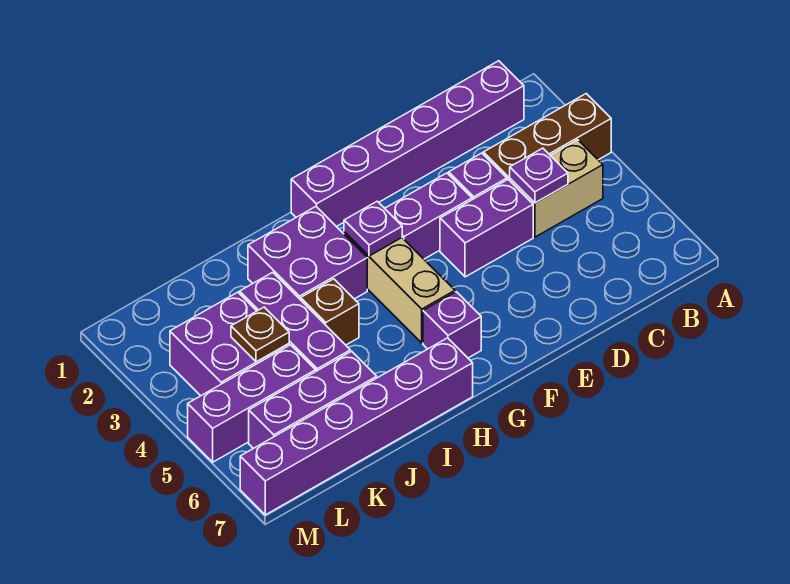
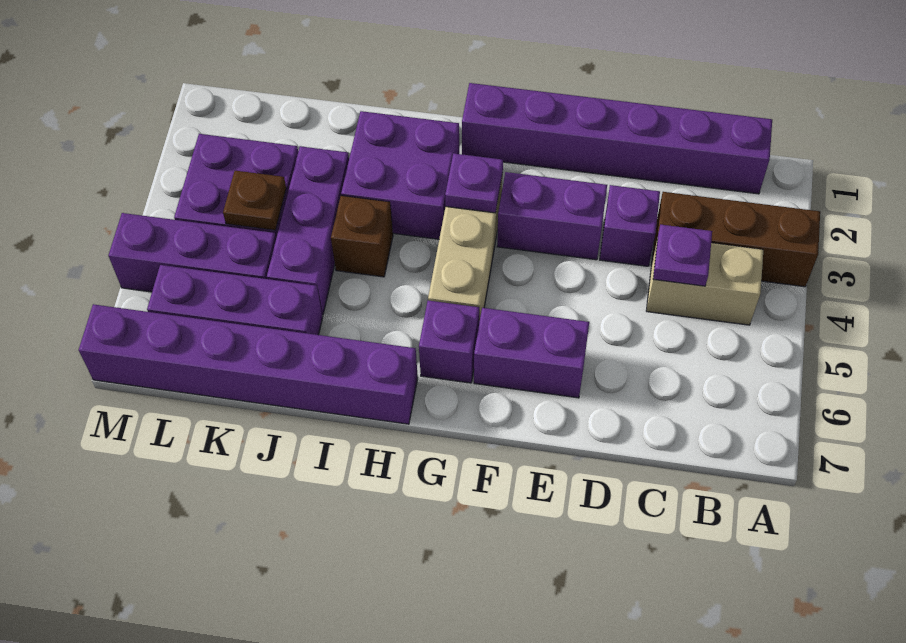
purple brick D4:E4 level 1 -> purple brick E6:F6 level 1

